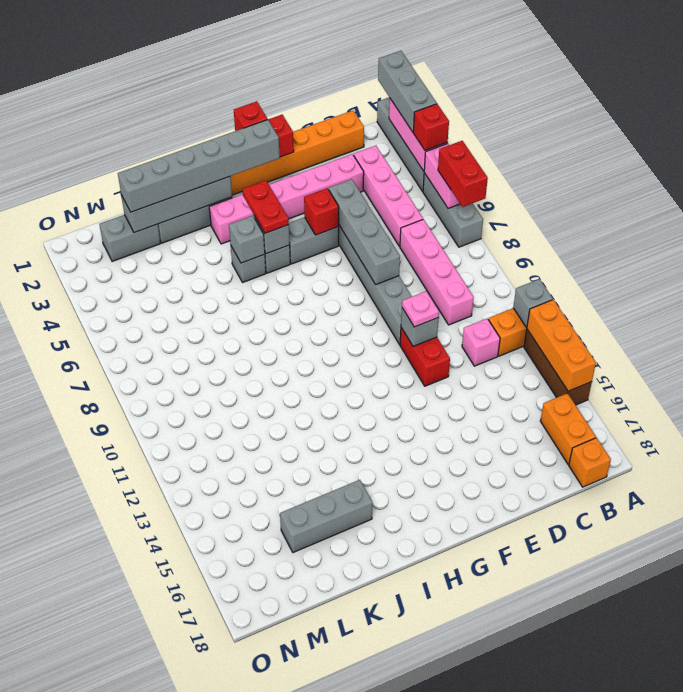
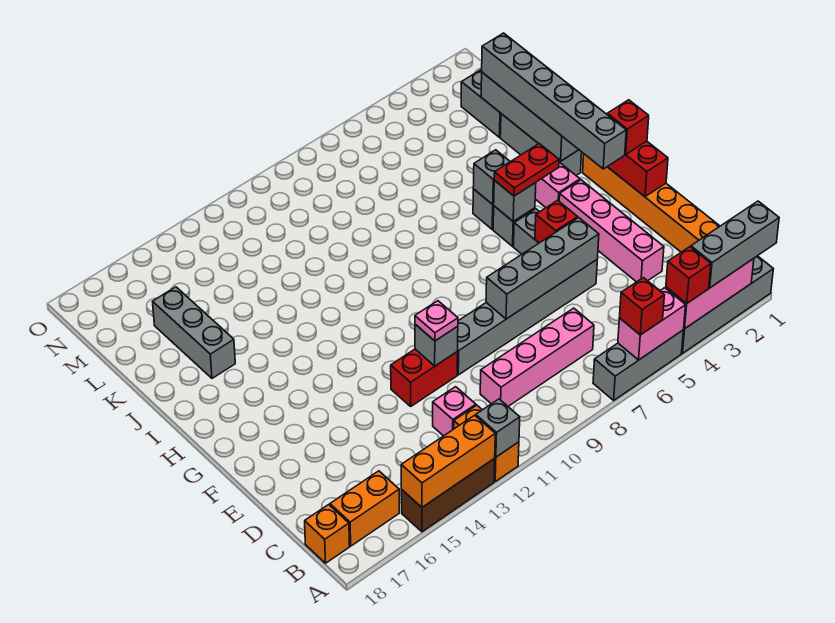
red brick A6:A7 level 3 -> red brick A6 level 3
pink brick C3:C6 level 1 -> none

